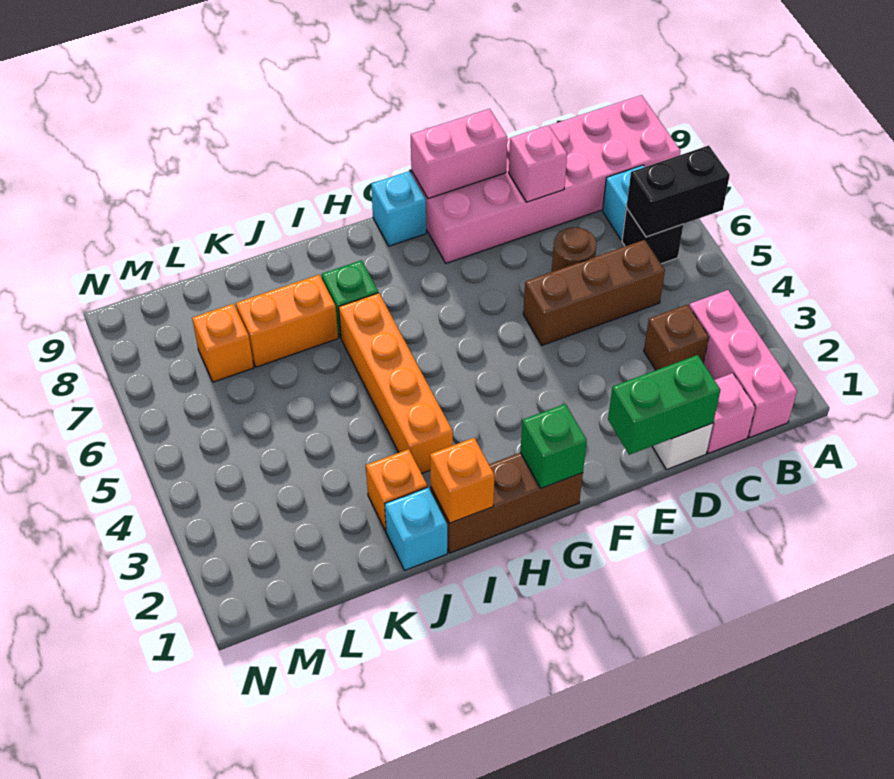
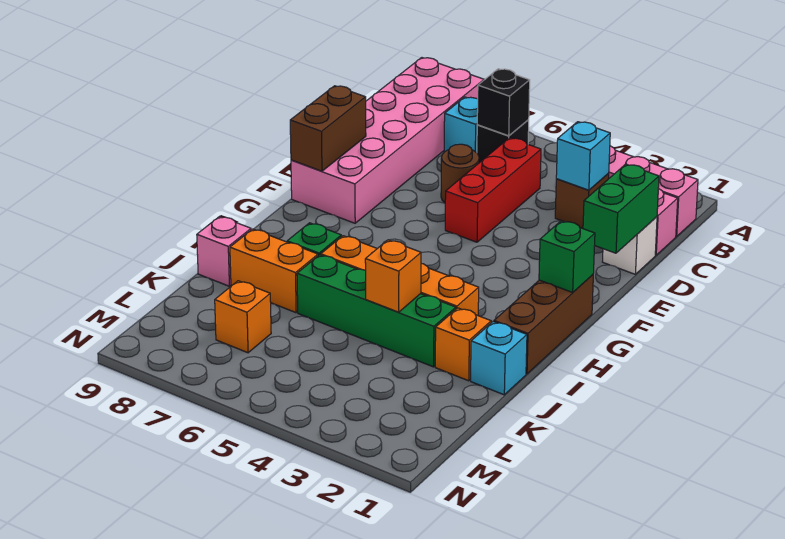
black brick A6:B6 level 2 -> black brick B6 level 2
brown brick C5:E5 level 1 -> red brick C5:E5 level 1
pink brick D8 level 2 -> pink brick J9 level 1
pink brick E9:F9 level 2 -> brown brick E9:F9 level 2
cyan brick G9 level 1 -> cyan brick C3 level 2
orange brick I1 level 2 -> orange brick J4 level 2
none -> green brick J3:J6 level 1
orange brick J7:K7 level 1 -> orange brick J7:J8 level 1

